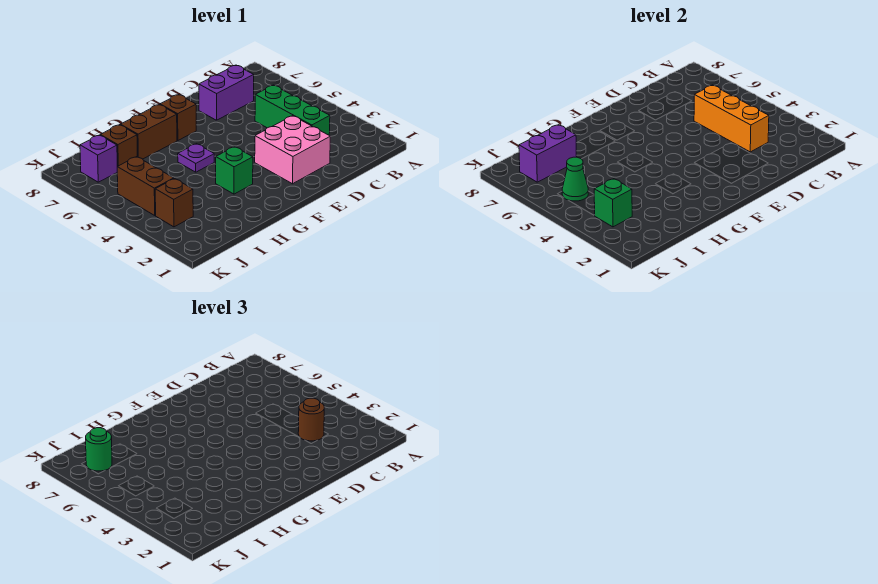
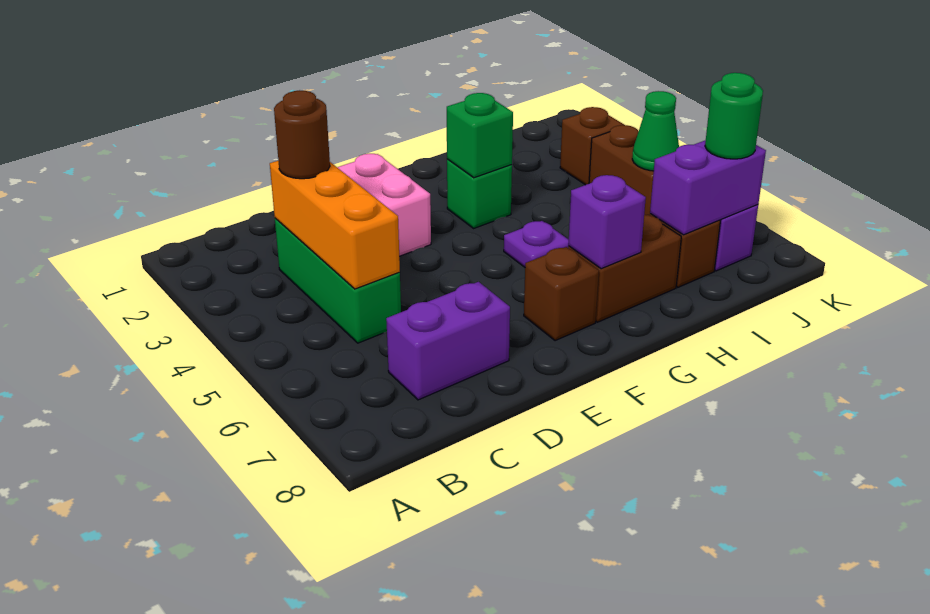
none -> purple brick G7 level 2
green brick J3 level 2 -> green brick G3 level 2

